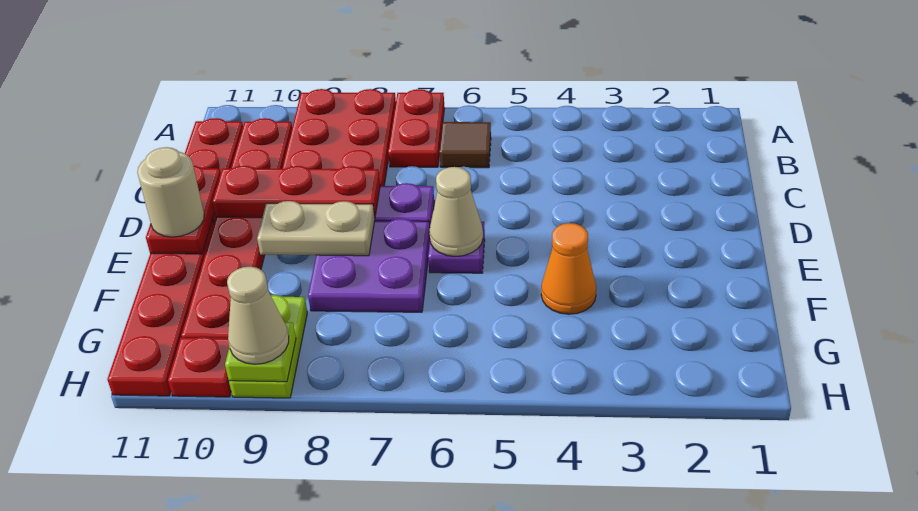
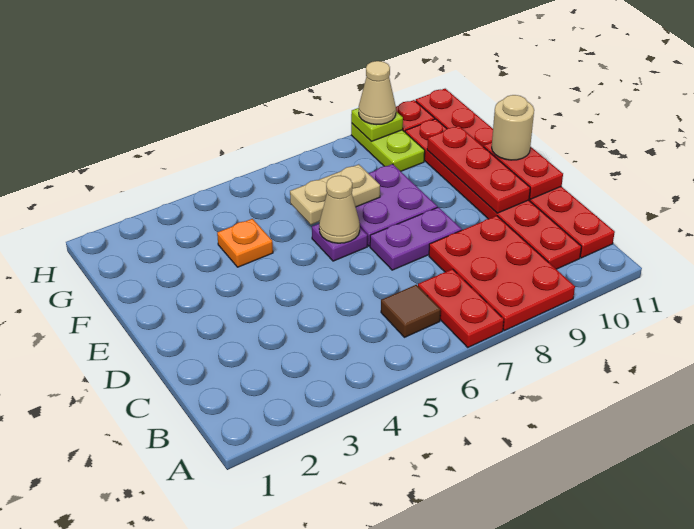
red plate D8:D10 level 2 -> red plate D10:F10 level 2
tan plate E8:E9 level 2 -> tan plate F6:F7 level 2
orange cone F4 level 1 -> orange plate F4 level 1

